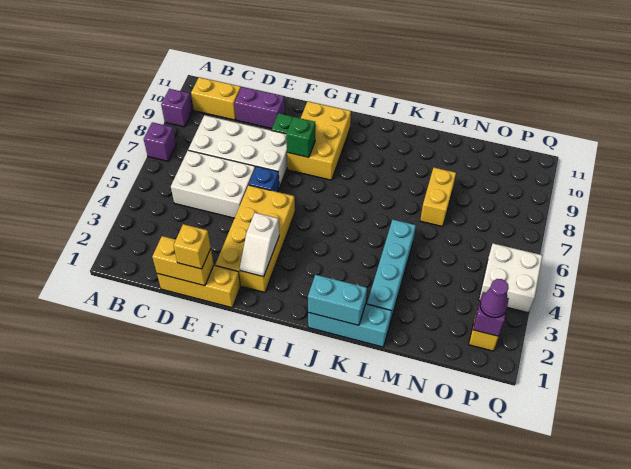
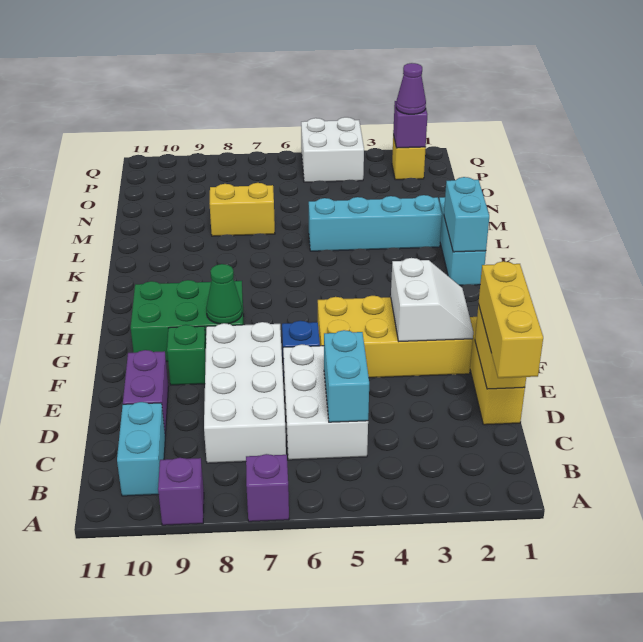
yellow brick B10:C10 level 1 -> cyan brick B10:C10 level 1
none -> cyan brick C5:D5 level 2
yellow brick E1 level 3 -> yellow brick C1:E1 level 3
white slope G2:G3 level 2 top 3 -> white slope F2:G3 level 2 top 3
yellow brick G8:H10 level 1 -> green brick G8:H10 level 1
green brick G8 level 2 -> green cone G8 level 2

